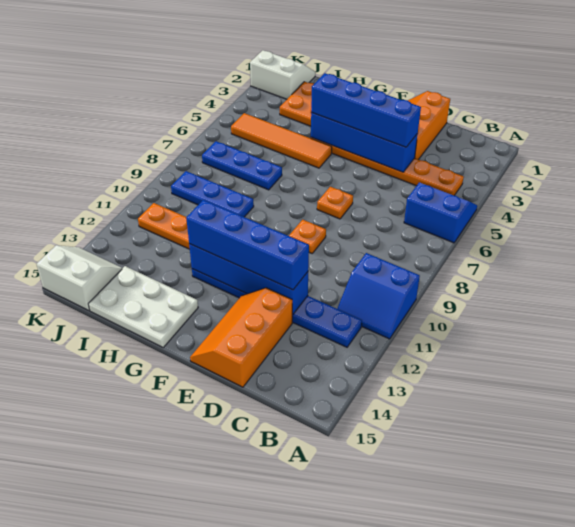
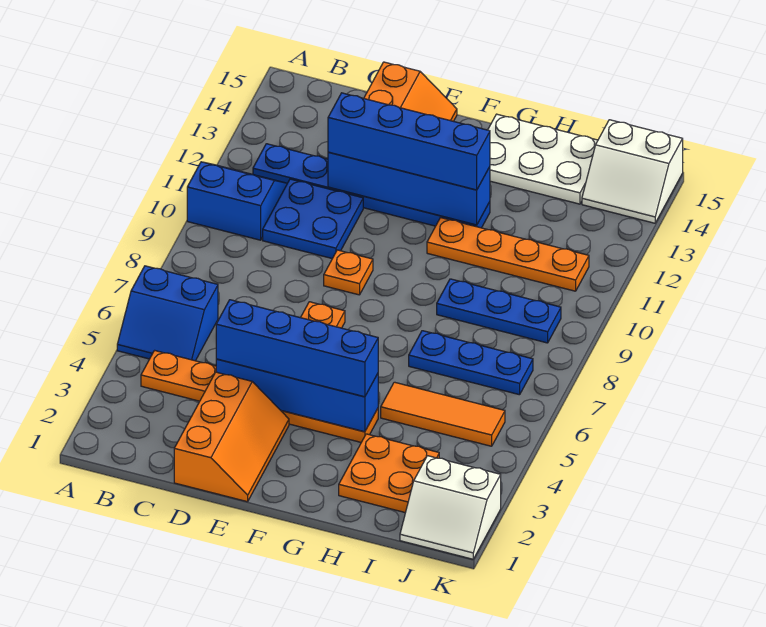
none -> blue plate C10:D11 level 1
orange tile G5:J5 level 1 -> orange tile H5:J5 level 1

